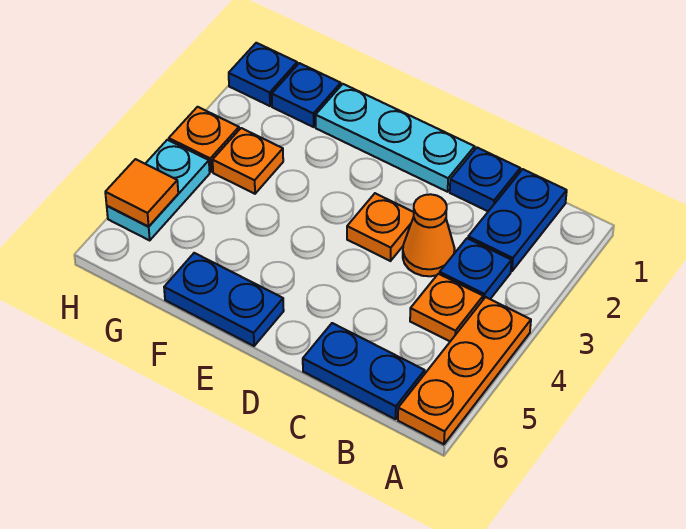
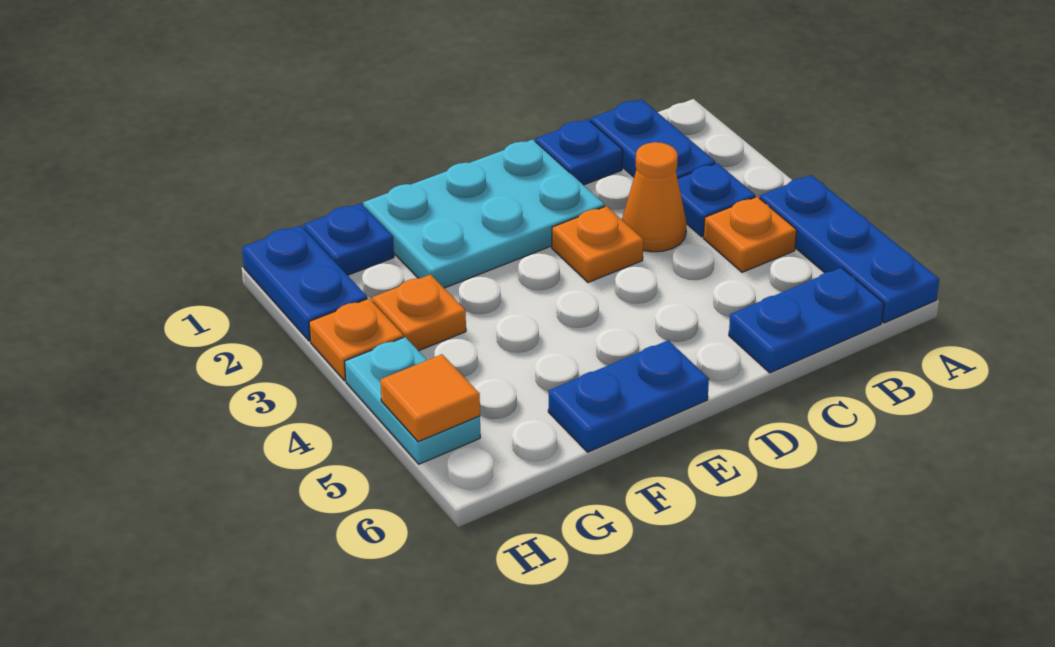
orange plate A4:A6 level 1 -> blue plate A4:A6 level 1
cyan plate D1:F1 level 1 -> cyan plate D1:F2 level 1
blue plate H1 level 1 -> blue plate H1:H2 level 1

